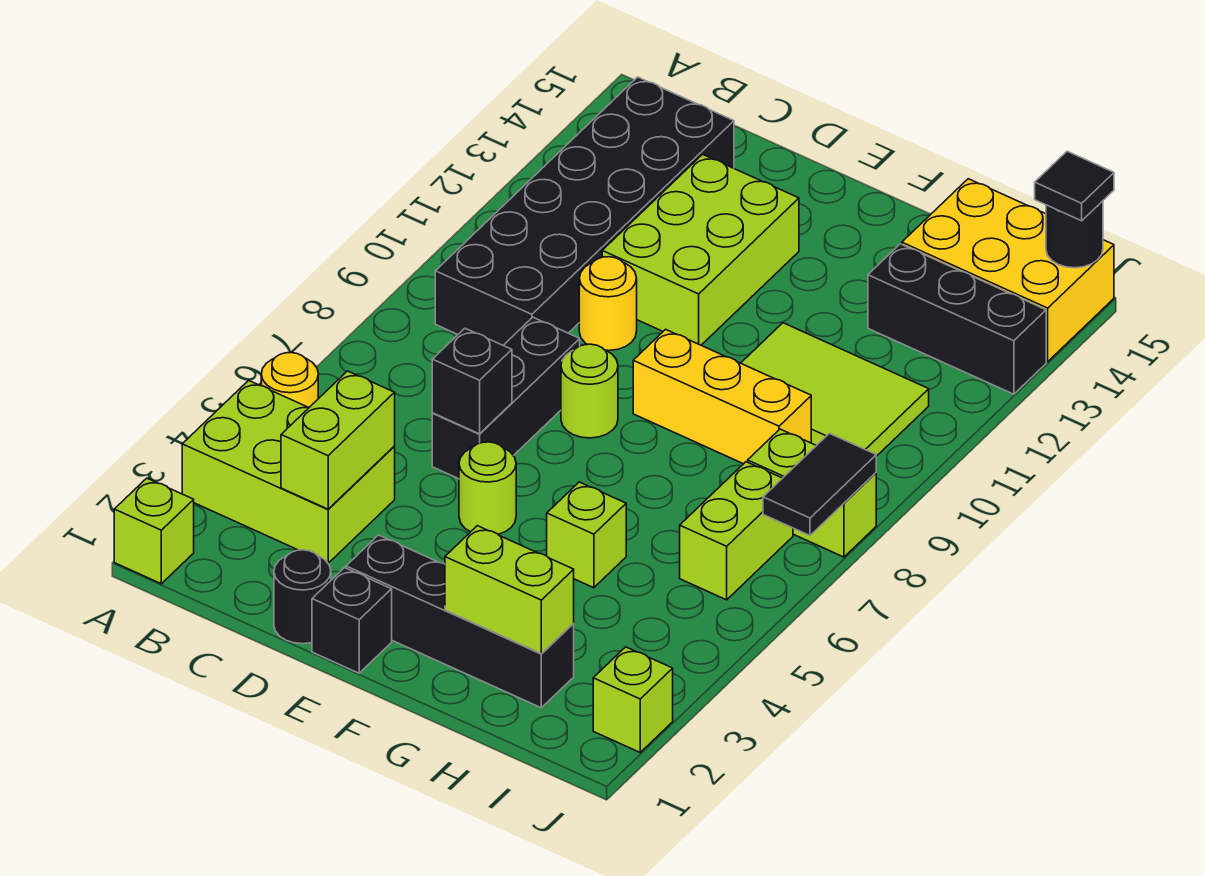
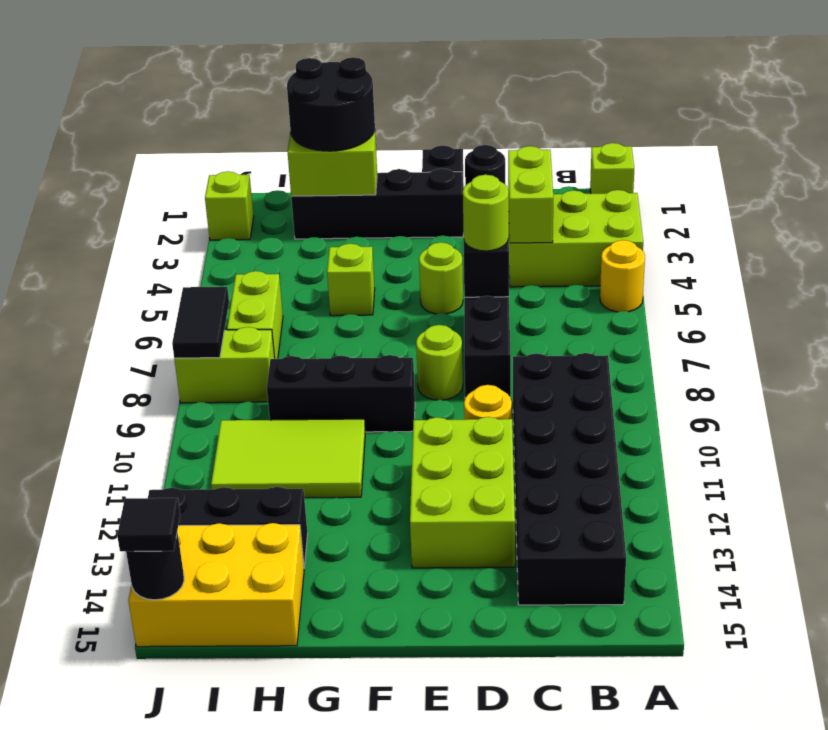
none -> lime round brick D6 level 3
yellow brick F9:H9 level 1 -> black brick F9:H9 level 1
none -> black round brick G1:H2 level 3

